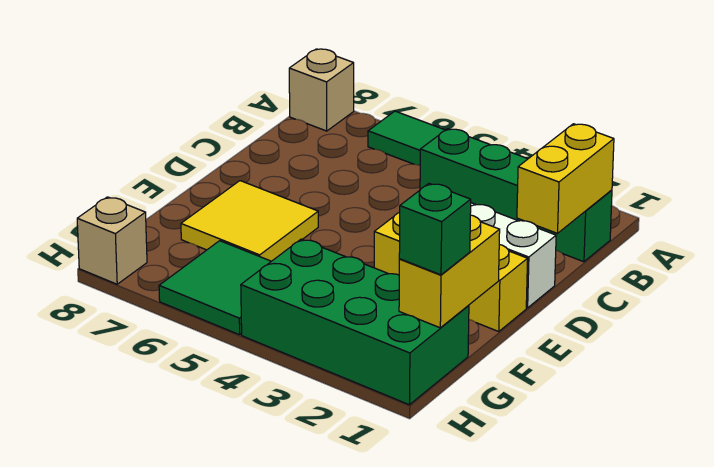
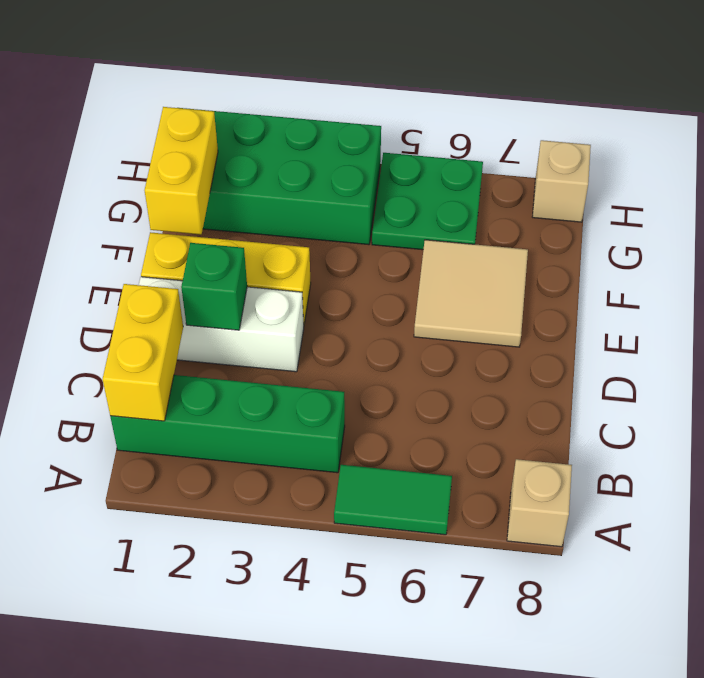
yellow tile E6:F7 level 1 -> tan tile E6:F7 level 1
green brick G1 level 3 -> green brick D2 level 2
green tile G5:H6 level 1 -> green plate G5:H6 level 1

